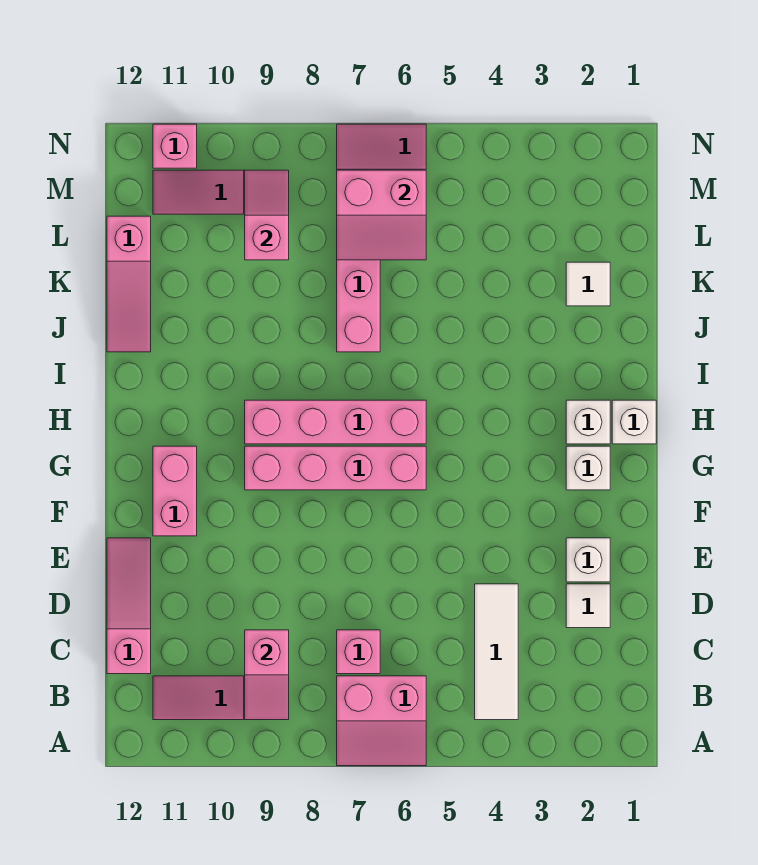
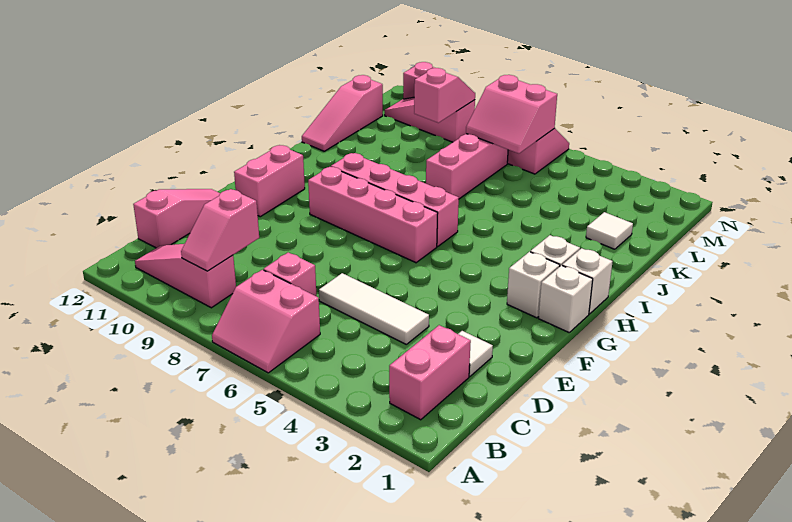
none -> pink brick B2:C2 level 1
white tile B4:D4 level 1 -> white tile D4:D6 level 1
white brick E2 level 1 -> white brick G1 level 1

